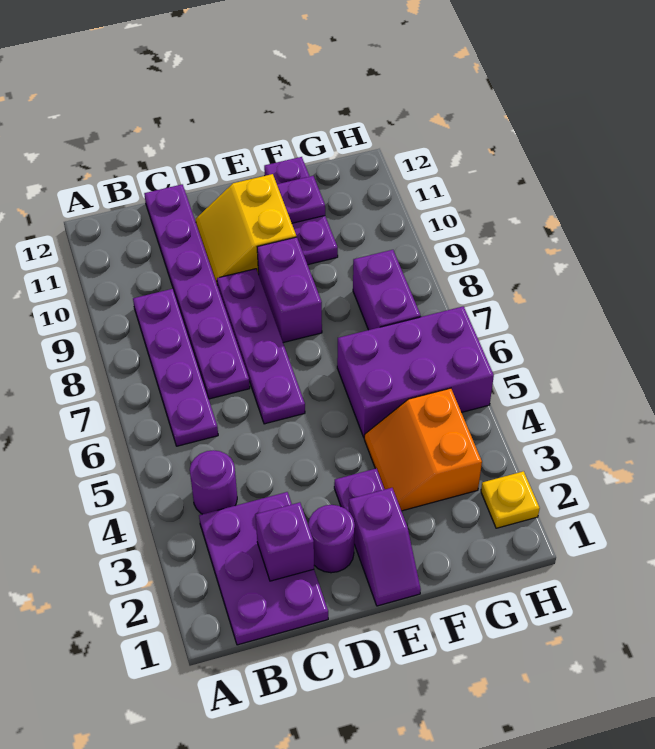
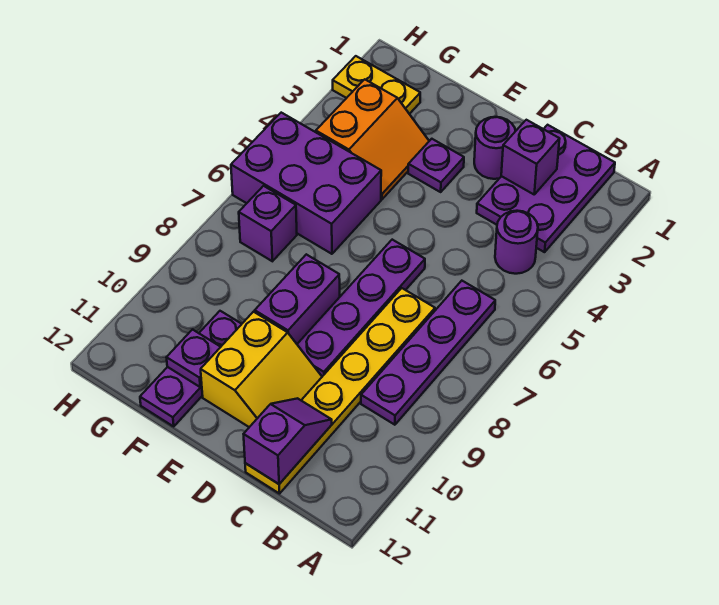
purple plate C7:C12 level 1 -> yellow plate C7:C12 level 1
purple slope E1:E2 level 1 top 2 -> purple slope C11:C12 level 2 top 12
purple brick G7:G8 level 1 -> purple brick G7 level 1
yellow plate H2 level 1 -> yellow plate G2:H2 level 1

